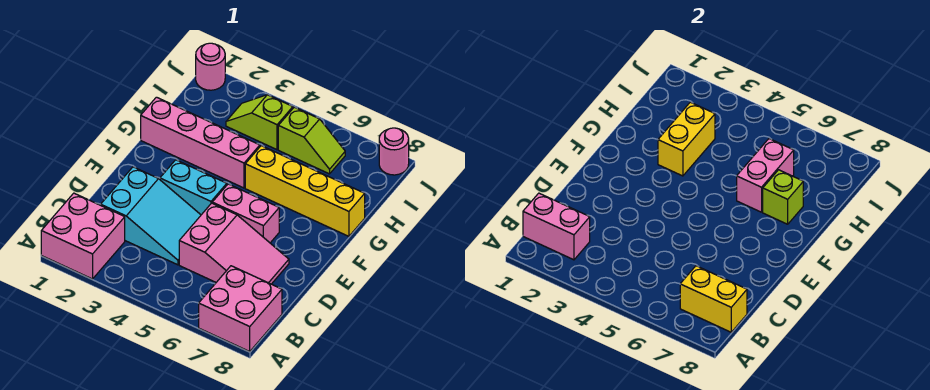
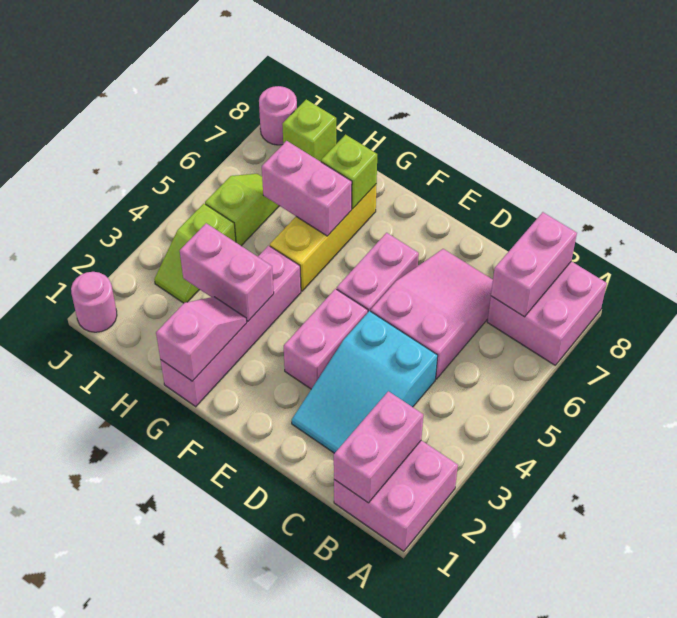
yellow brick B7:B8 level 2 -> pink brick B7:B8 level 2
cyan slope C2:D4 level 1 top 2 -> cyan slope C2:D4 level 1 top 4
cyan brick E3:E4 level 1 -> pink brick E3:E4 level 1
none -> pink slope G1:G2 level 2 top 1
yellow brick G3:H3 level 2 -> pink brick G3:H3 level 2
yellow brick G5:G8 level 1 -> yellow brick G5:G7 level 1
none -> lime brick I8 level 1

